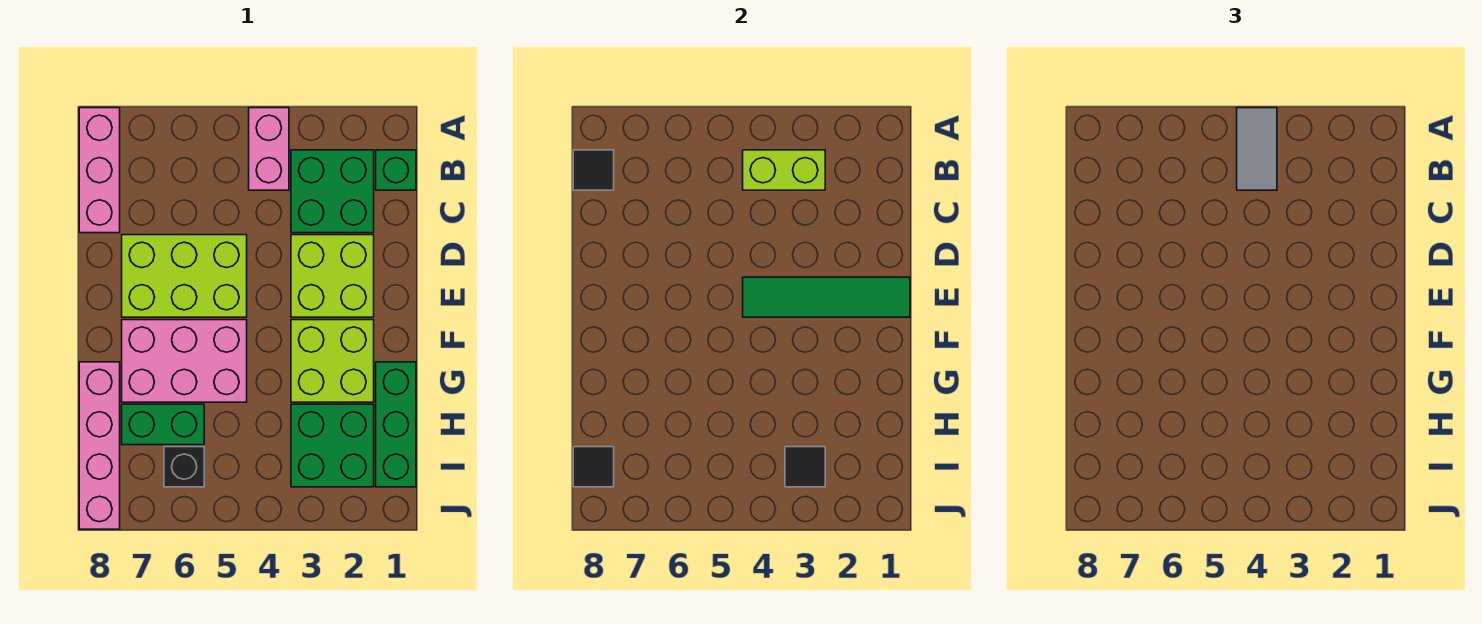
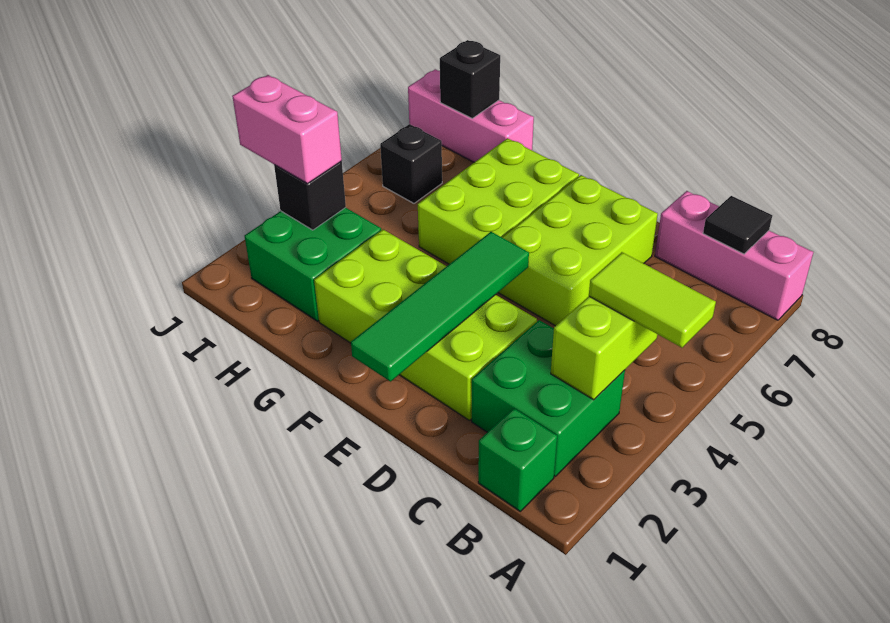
pink brick A4:B4 level 1 -> pink brick I3:J3 level 3
grey tile A4:B4 level 3 -> lime tile A4:B4 level 3
pink brick F5:G7 level 1 -> lime brick F5:G7 level 1
green brick G1:I1 level 1 -> none
pink brick G8:J8 level 1 -> pink brick H8:J8 level 1
green brick H6:H7 level 1 -> none
black tile I3 level 2 -> black brick I3 level 2
black tile I8 level 2 -> black brick I8 level 2

